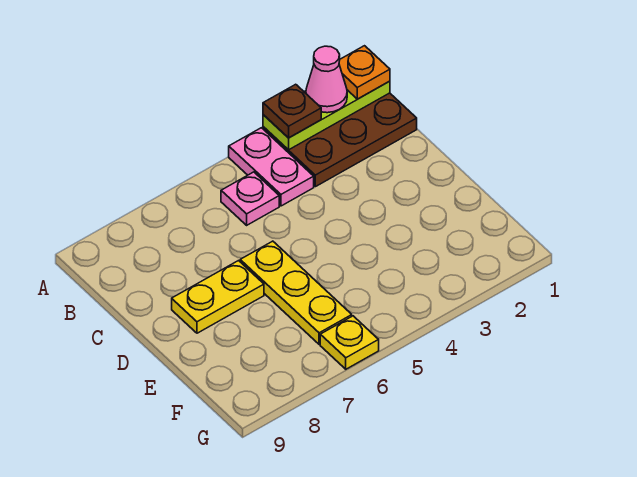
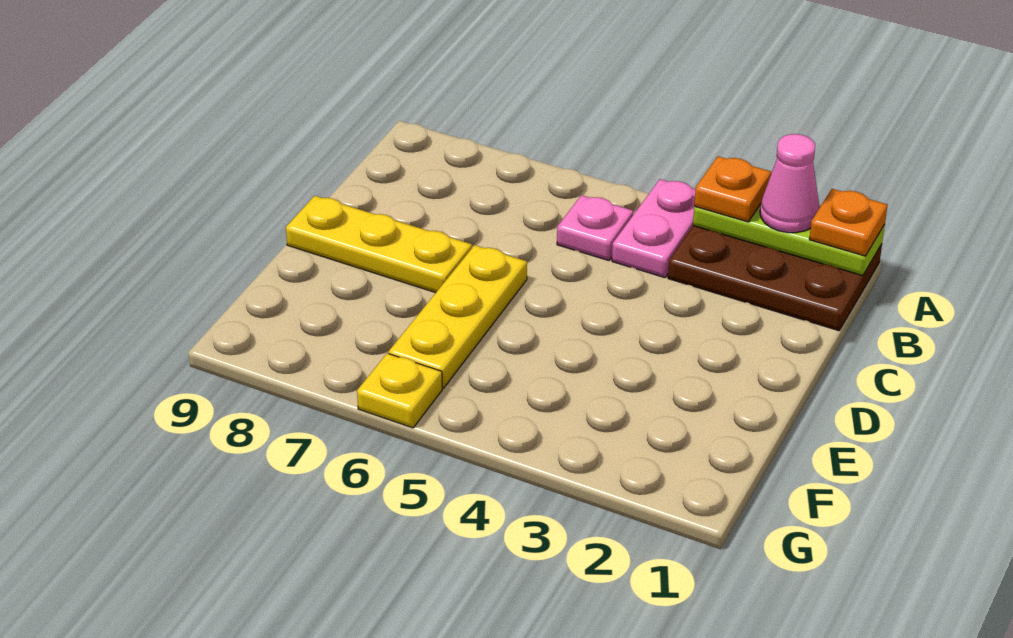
brown plate A3 level 3 -> orange plate A3 level 3
yellow plate D7:D8 level 1 -> yellow plate D7:D9 level 1

